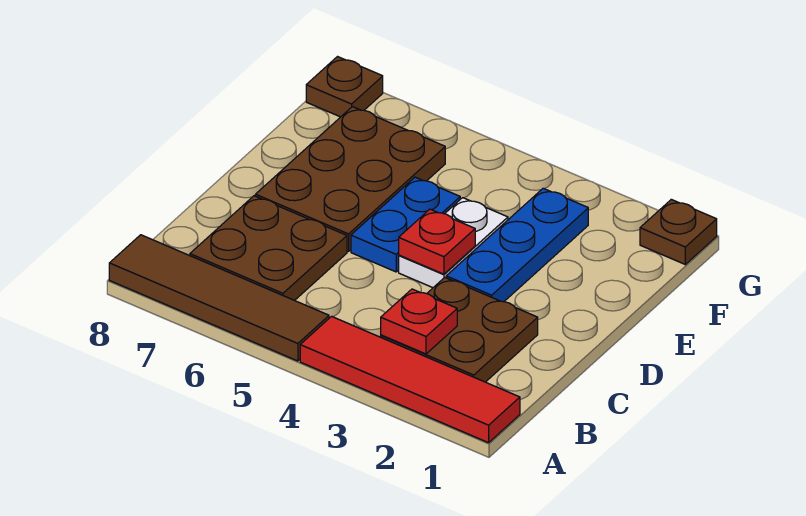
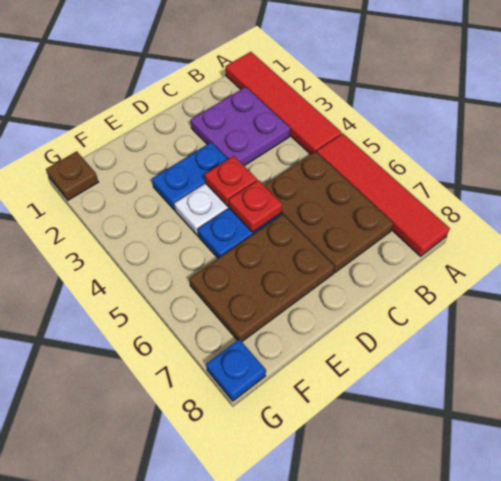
brown tile A5:A8 level 1 -> red tile A5:A8 level 1
brown plate B2:C3 level 1 -> purple plate B2:C3 level 1
red plate B3 level 2 -> red plate D5 level 2
brown plate B6:C7 level 1 -> brown plate B5:C7 level 1
blue plate D3:F3 level 1 -> blue plate D3:E3 level 1
brown plate G8 level 1 -> blue plate G8 level 1

